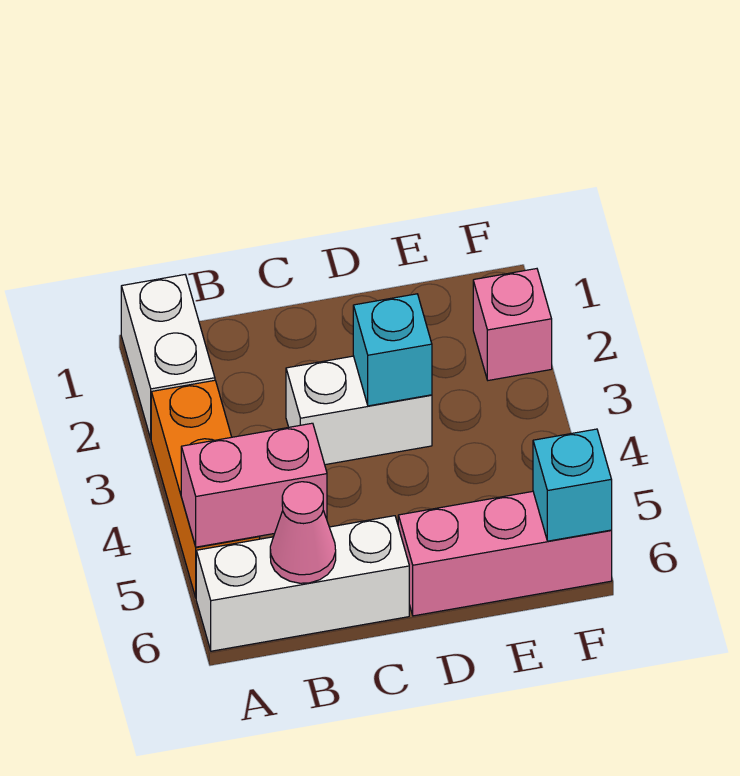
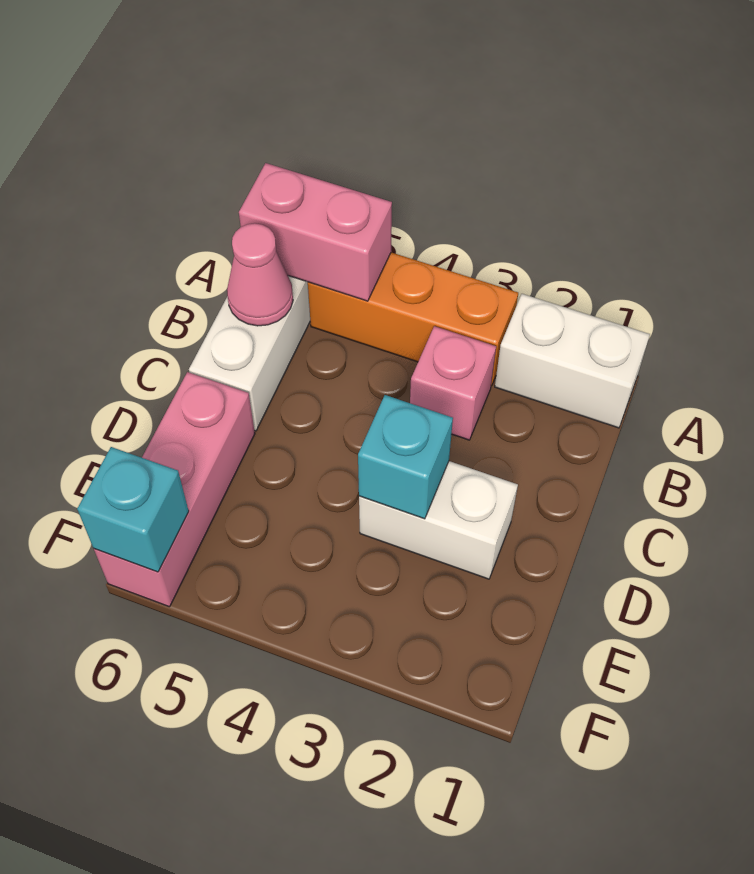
pink brick A5:B5 level 2 -> pink brick A5:A6 level 2
white brick C3:D3 level 1 -> white brick D2:D3 level 1
pink brick F2 level 1 -> pink brick B3 level 1

